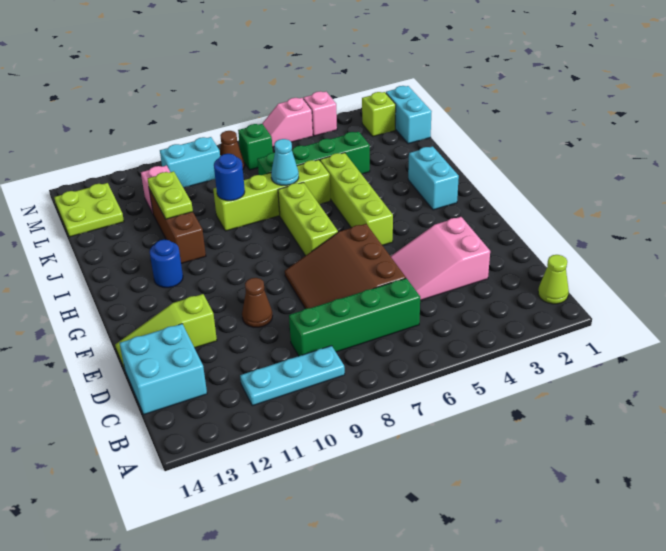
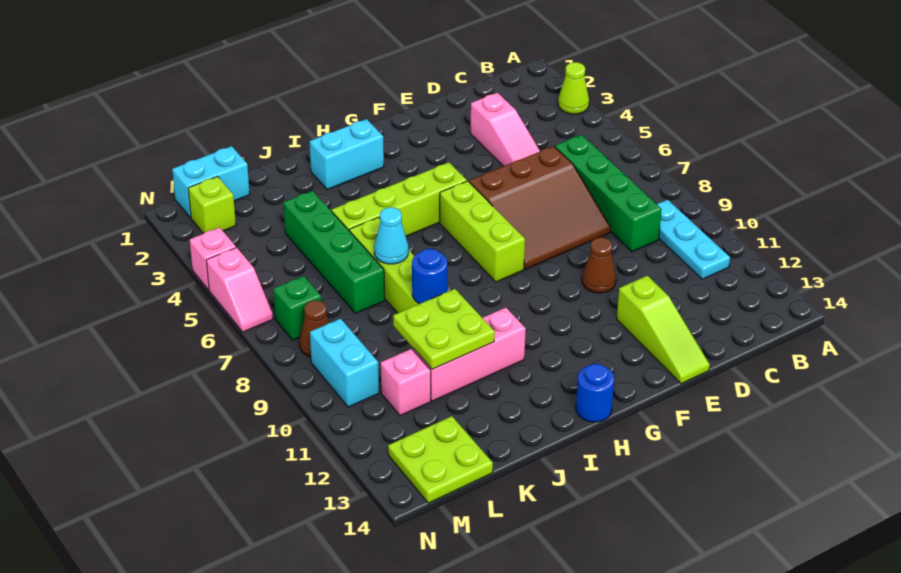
lime cone B1 level 1 -> lime cone A3 level 1
cyan brick C13:D14 level 1 -> none
pink slope D3:E5 level 1 top 3 -> pink slope D3:D5 level 1 top 3
lime brick G7:I7 level 1 -> lime brick G6:G8 level 1
blue round brick H12 level 1 -> blue round brick H14 level 1
brown brick I11:K11 level 1 -> pink brick I11:K11 level 1
lime plate J11:K11 level 2 -> lime plate J10:K11 level 2

